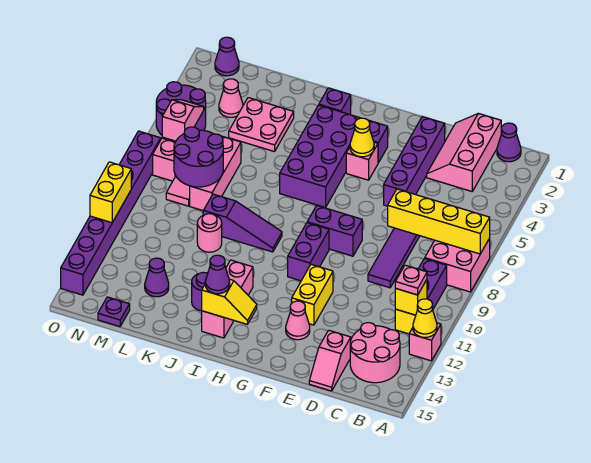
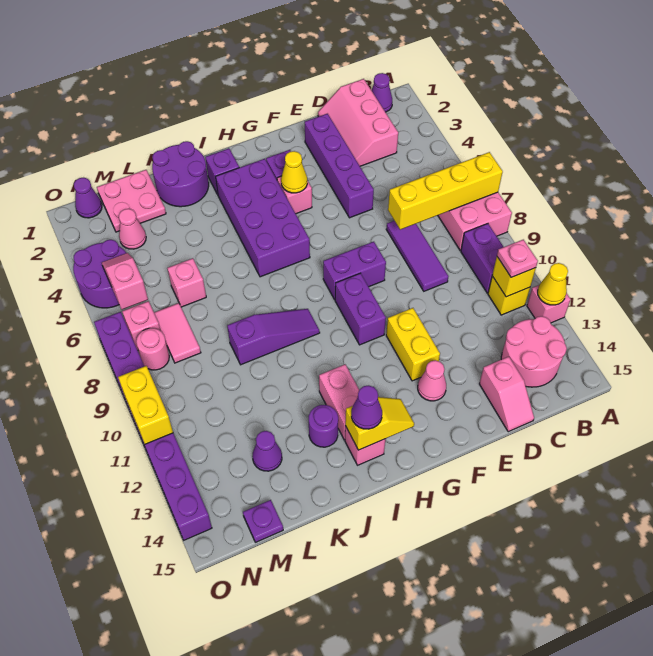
pink plate K3:L4 level 1 -> pink plate L1:M2 level 1
pink round brick K10 level 1 -> pink round brick N8 level 1
pink brick L6:L8 level 1 -> pink brick L6 level 1
purple round brick L7:M8 level 2 -> purple round brick J1:K2 level 1

